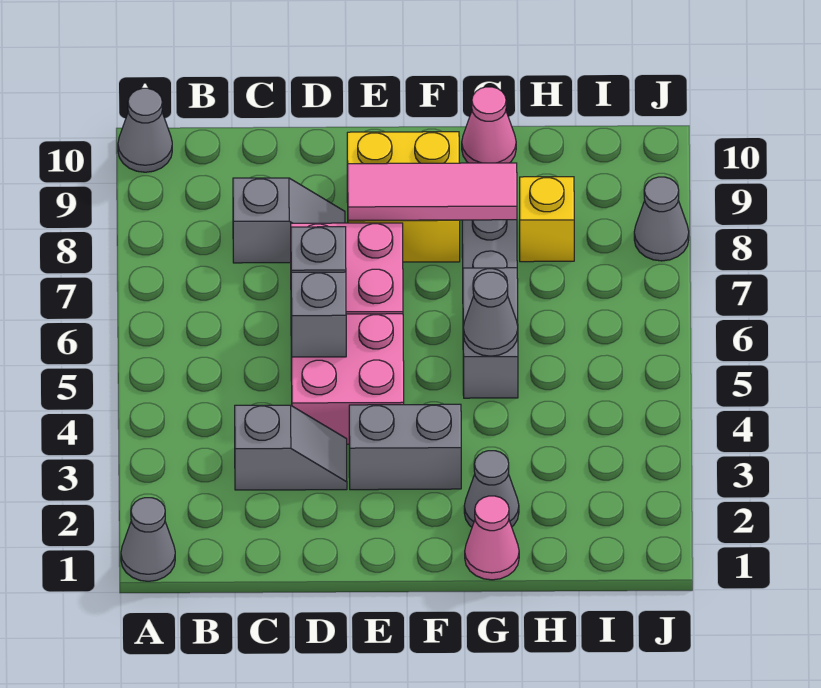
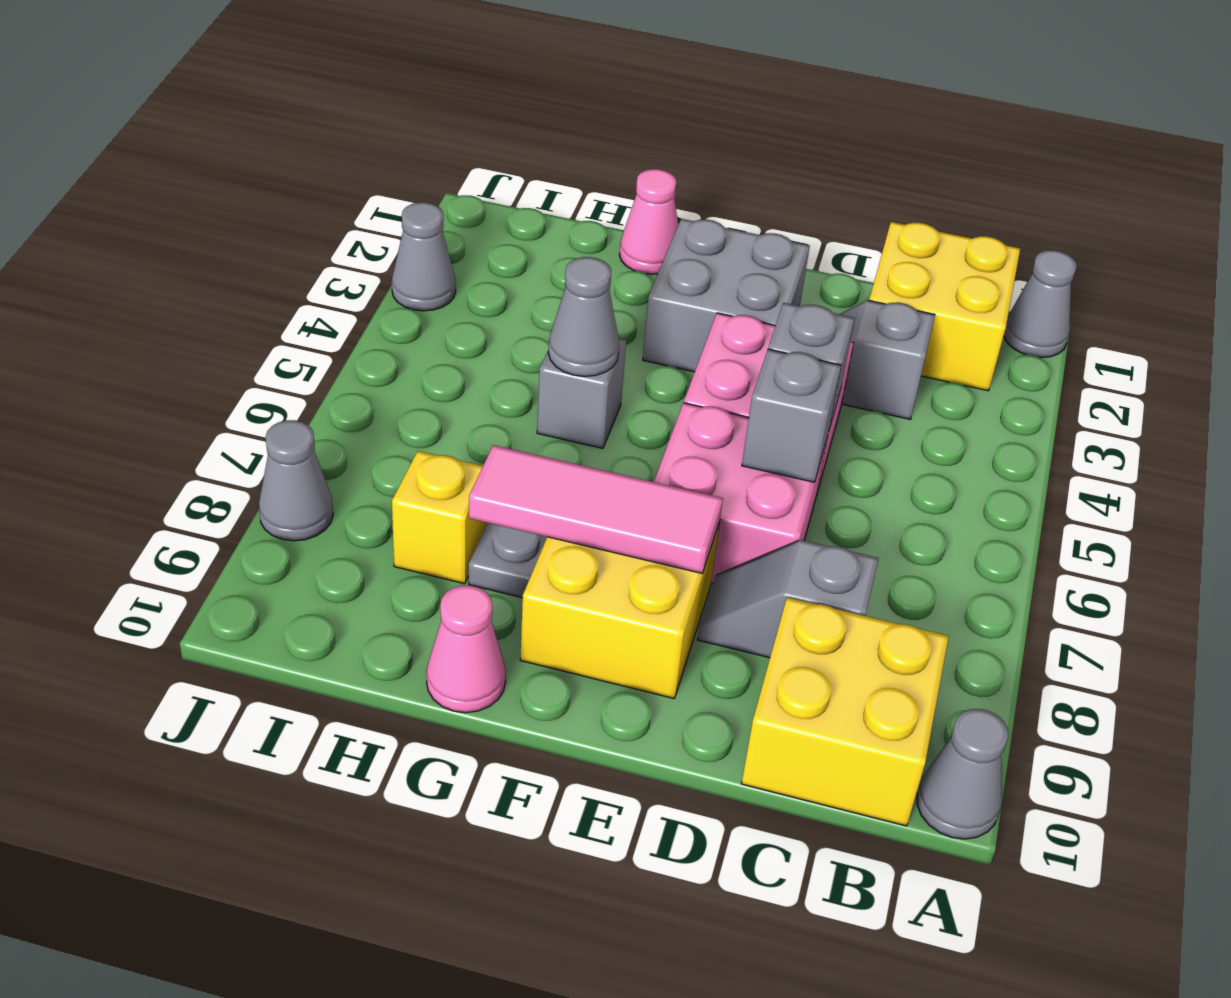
none -> yellow brick B1:C2 level 1
none -> yellow brick B9:C10 level 1
grey brick E3:F3 level 1 -> grey brick E2:F3 level 1
grey cone G2 level 1 -> grey cone J3 level 1
grey brick G5:G6 level 1 -> grey brick G5 level 1

